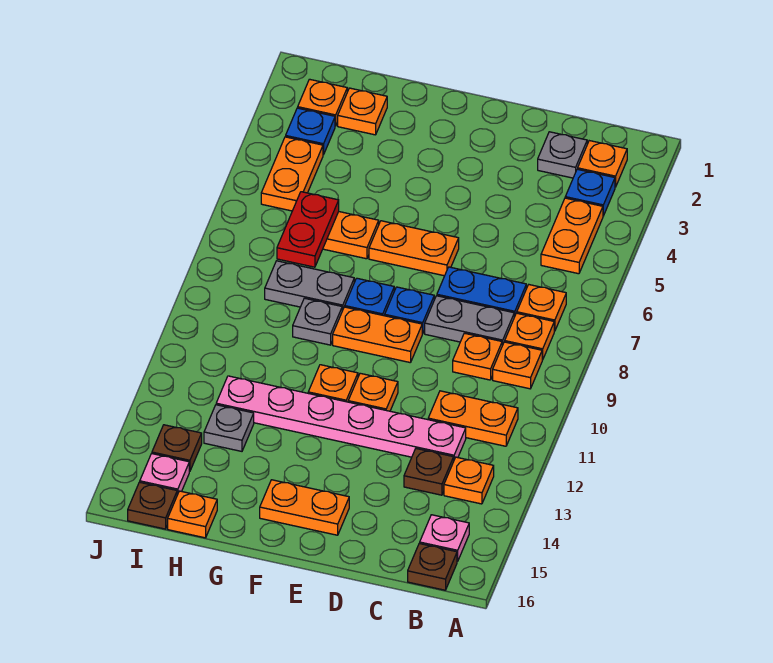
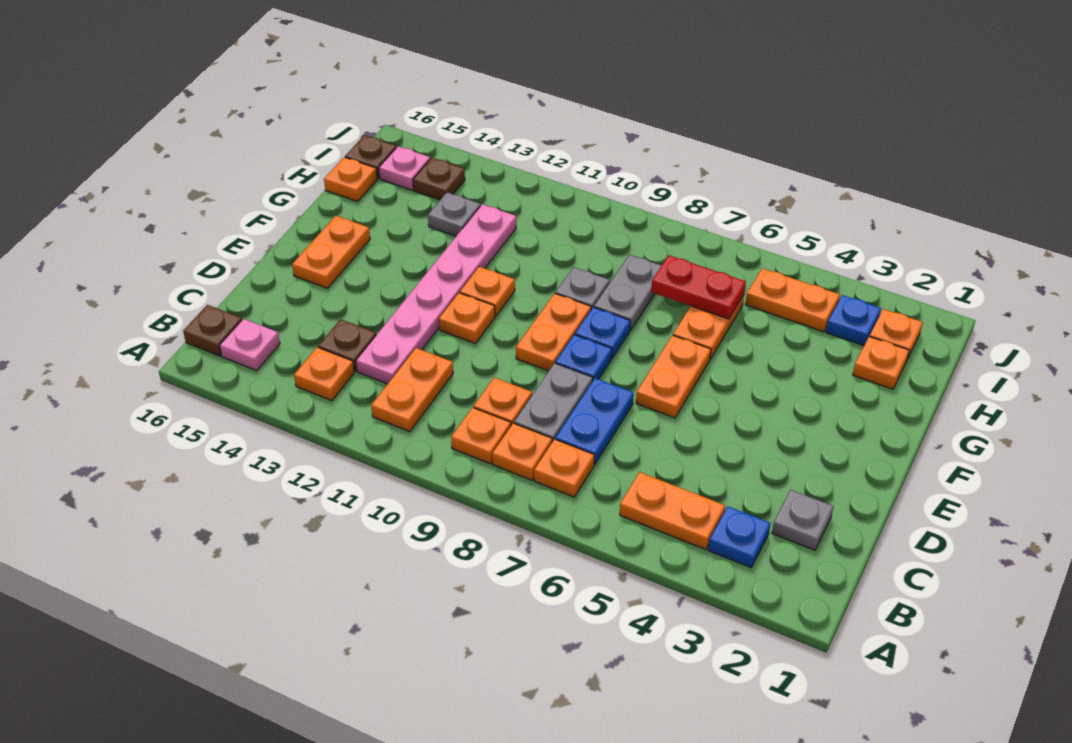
orange plate B2 level 1 -> none

